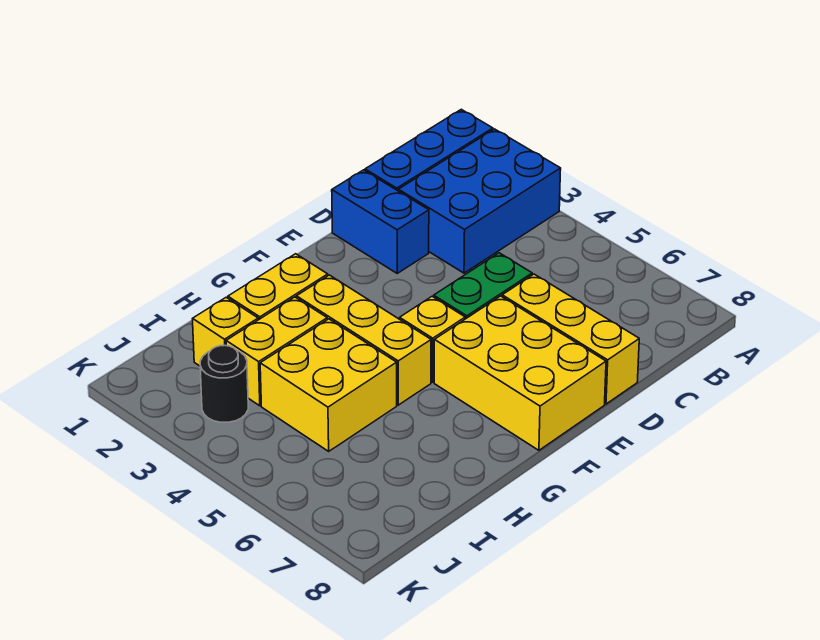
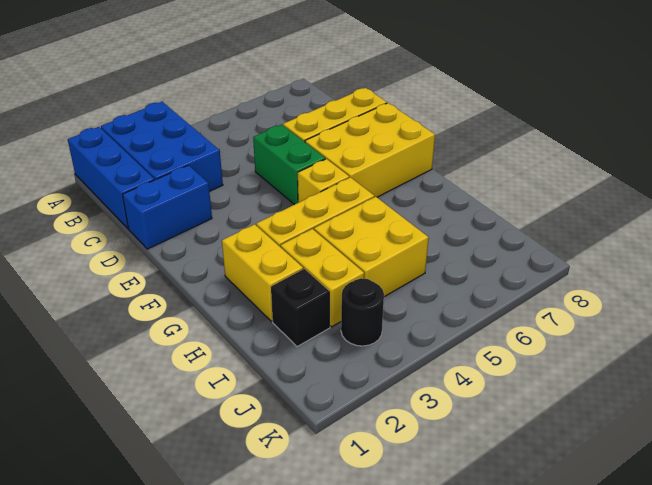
yellow brick I2 level 1 -> black brick I2 level 1

